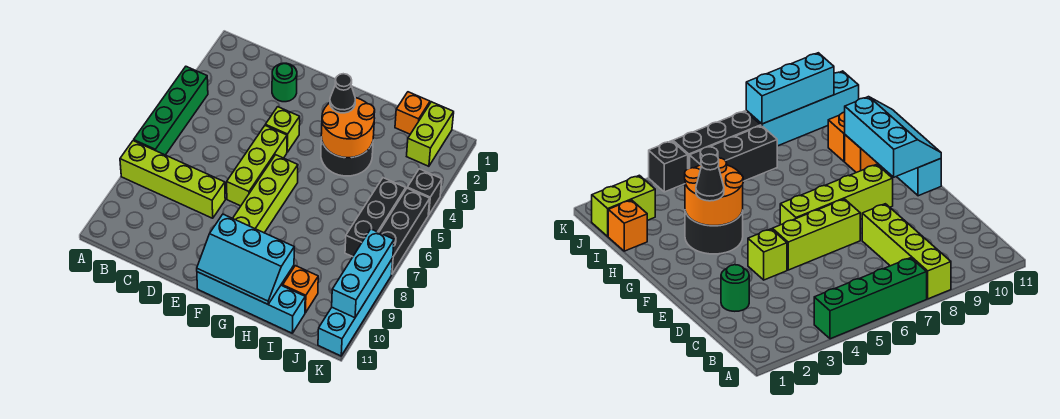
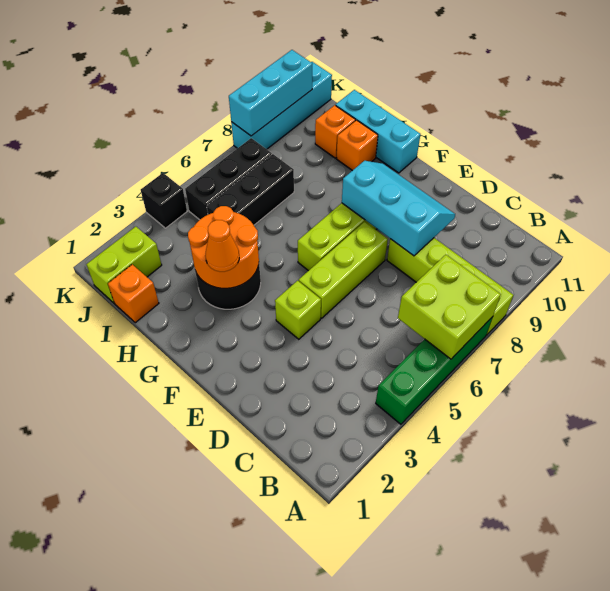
none -> lime brick A6:B7 level 2
green round brick D2 level 1 -> none
cyan slope F10:H11 level 2 top 10 -> cyan slope D8:F9 level 2 top 8
cyan brick F11:I11 level 1 -> cyan brick G11:I11 level 1
black cone G3 level 3 -> orange cone G3 level 3
black brick K5:K7 level 1 -> black brick I5:I7 level 1

